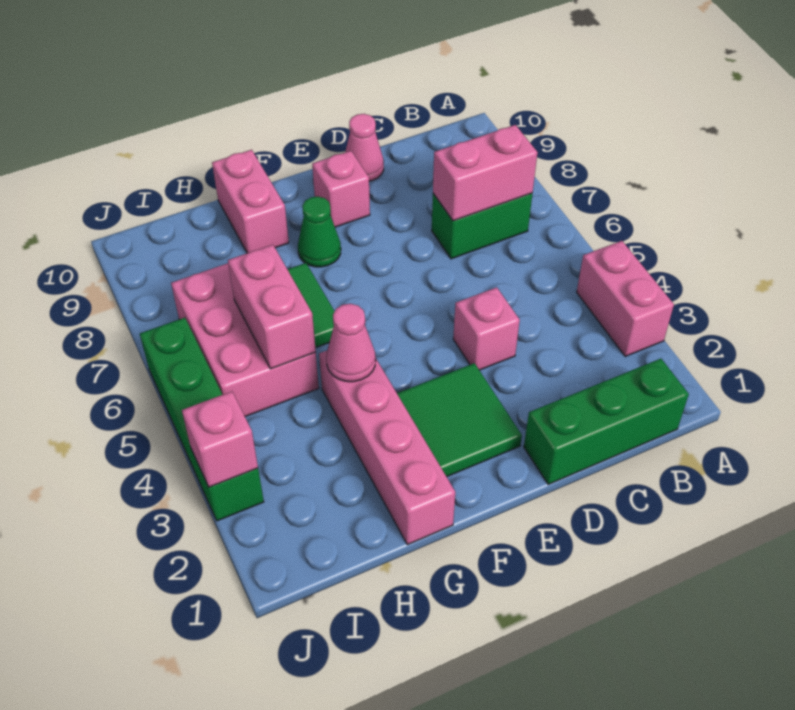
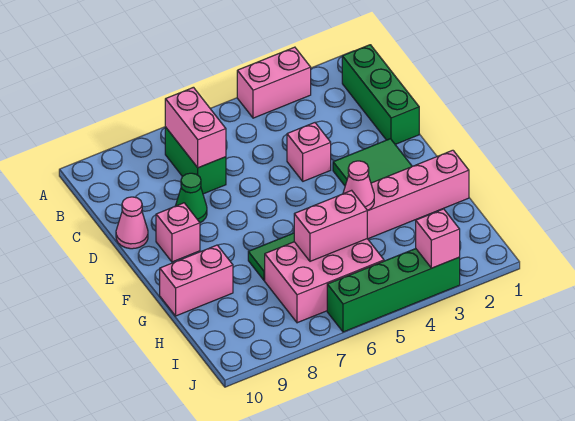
green cone F8 level 1 -> green cone D8 level 1

